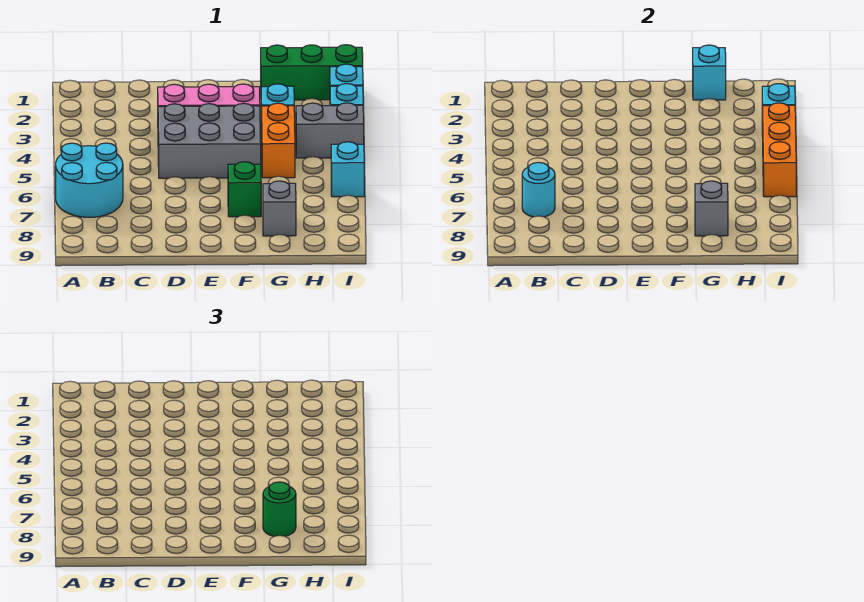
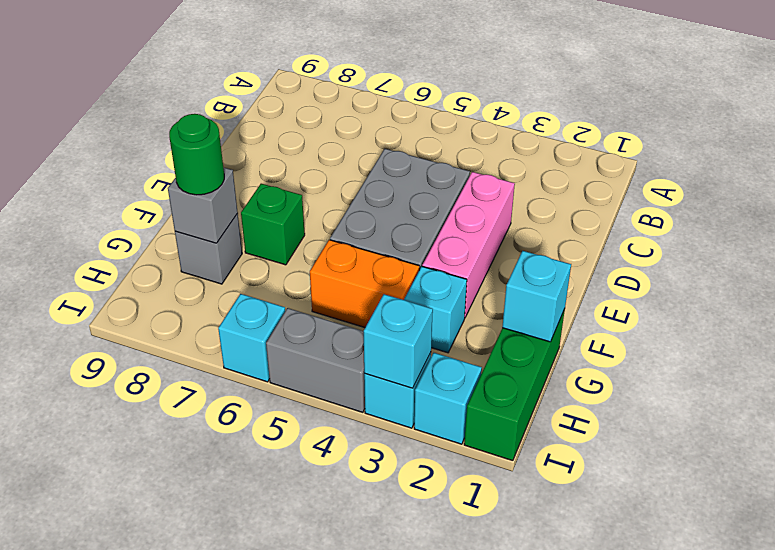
cyan round brick A6:B7 level 1 -> none
cyan round brick B7 level 2 -> none
grey brick H4:I4 level 1 -> grey brick I4:I5 level 1
orange brick I4:I6 level 2 -> none

